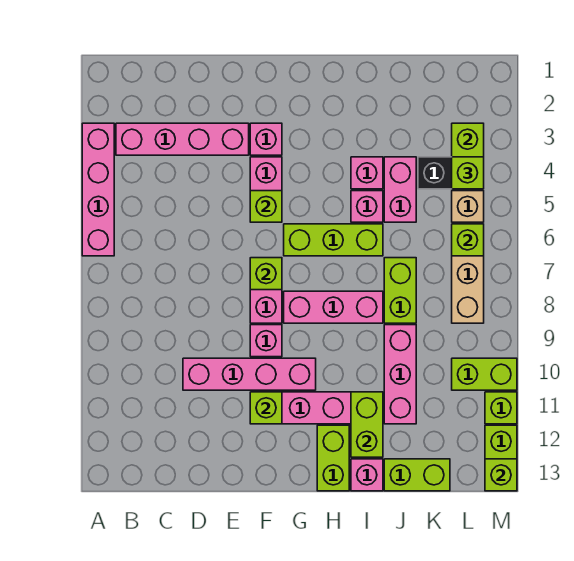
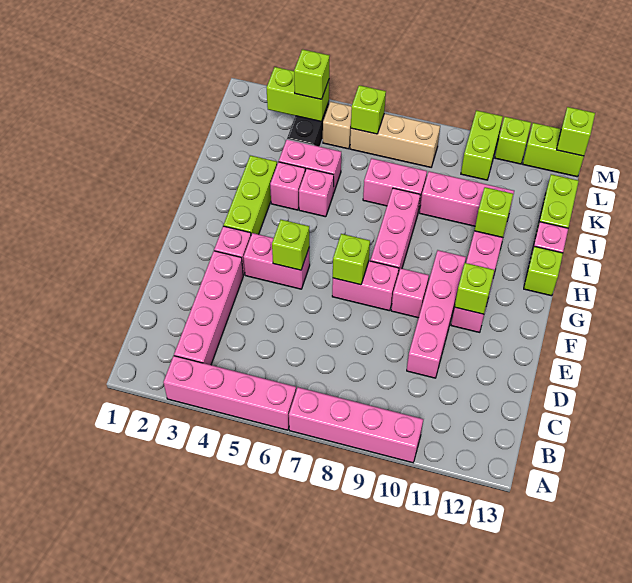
none -> pink brick A7:A10 level 1
lime brick G6:I6 level 1 -> lime brick G3:I3 level 1
lime brick H12:H13 level 1 -> lime brick H13 level 1
lime brick I11:I12 level 2 -> lime brick I11 level 2
lime brick J7:J8 level 1 -> pink brick J7:J8 level 1

